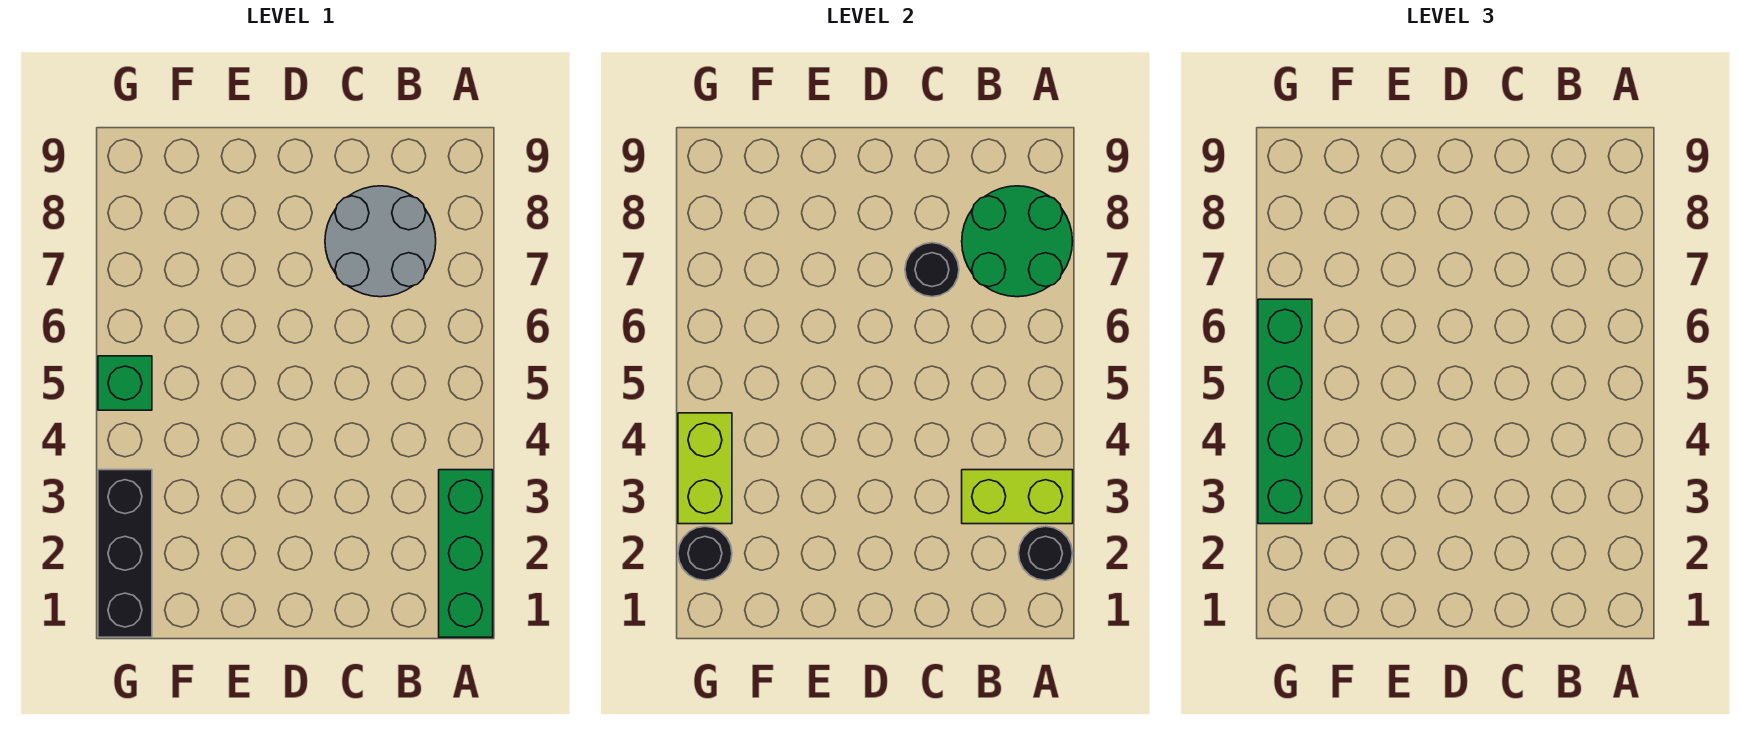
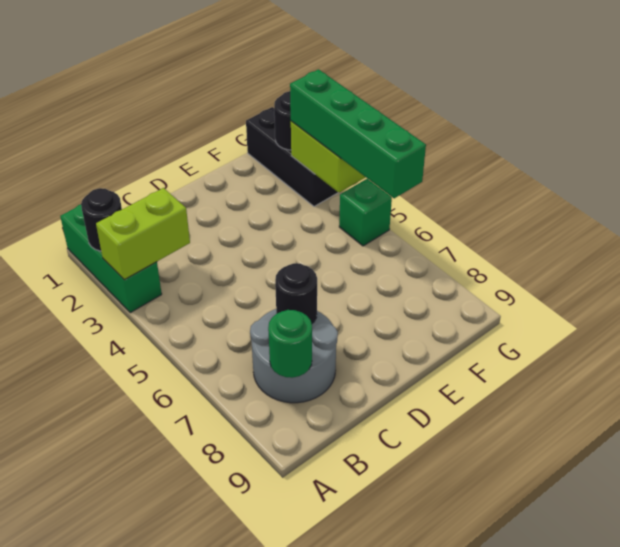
green round brick A7:B8 level 2 -> green round brick B8 level 2

